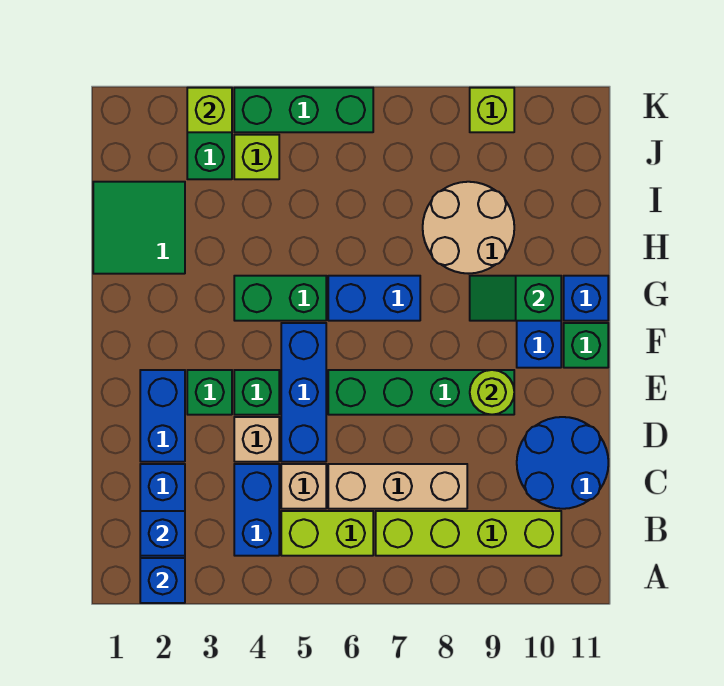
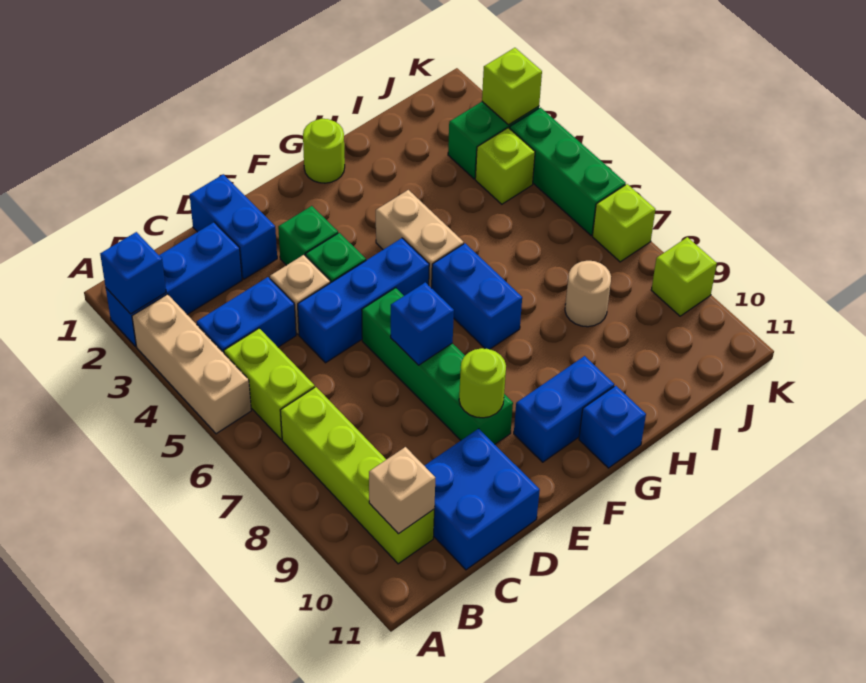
blue brick B2 level 2 -> blue brick E7 level 2
tan brick C5 level 1 -> tan brick B10 level 2
tan brick C6:C8 level 1 -> tan brick A3:A5 level 1
blue round brick C10:D11 level 1 -> blue brick C10:D11 level 1
blue brick D2:E2 level 1 -> blue brick D1:D2 level 1
green brick F11 level 1 -> none
none -> lime round brick G1 level 1
green brick G4:G5 level 1 -> tan brick G4:G5 level 1
green slope G9:G10 level 2 top 10 -> none
green tile H1:I2 level 1 -> none
tan round brick H8:I9 level 1 -> tan round brick I8 level 1
none -> lime brick K7 level 1

